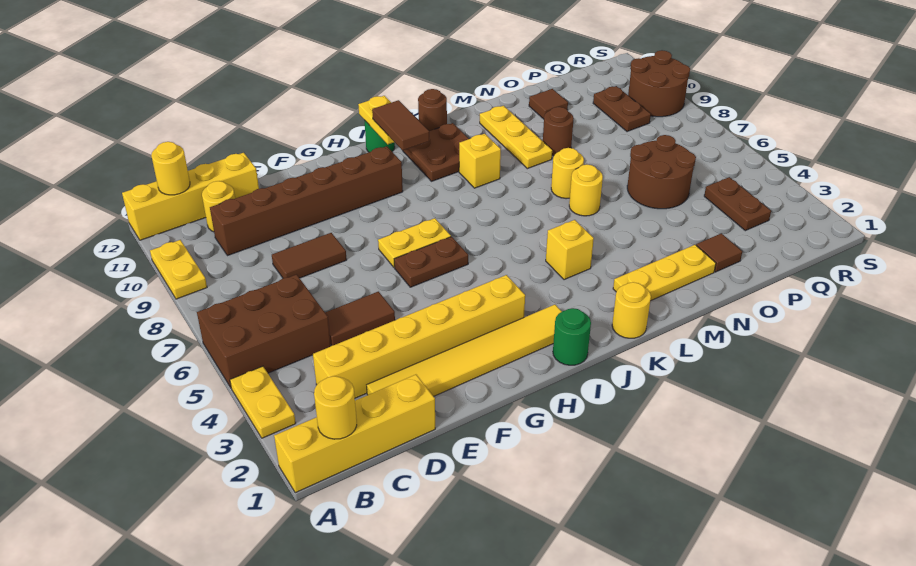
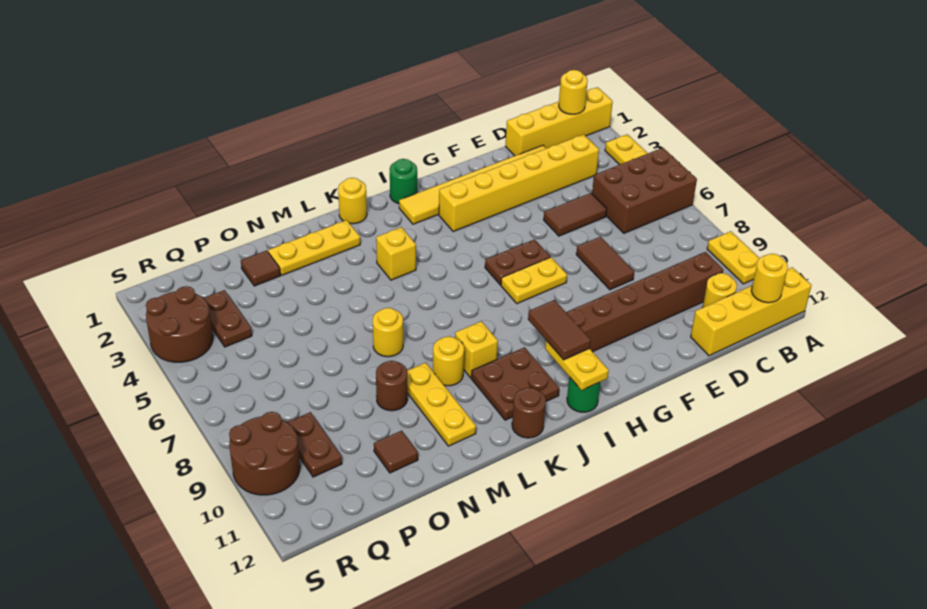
brown tile D8:E8 level 1 -> brown tile E7:E8 level 1
yellow round brick M6 level 1 -> yellow round brick L9 level 1
brown round brick O5:P6 level 1 -> brown round brick R3:S4 level 1

